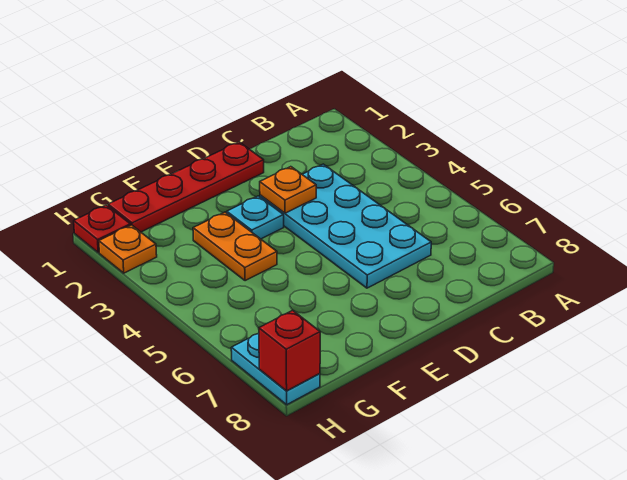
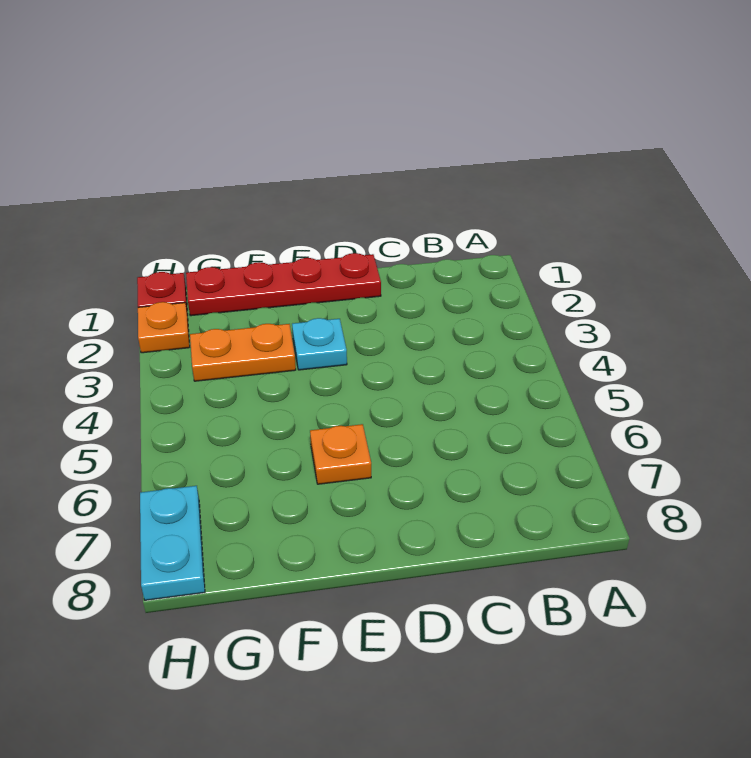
cyan plate C3:D6 level 1 -> none
orange plate D3 level 2 -> orange plate E6 level 1
orange plate F3:F4 level 1 -> orange plate F3:G3 level 1
red brick H8 level 2 -> none

